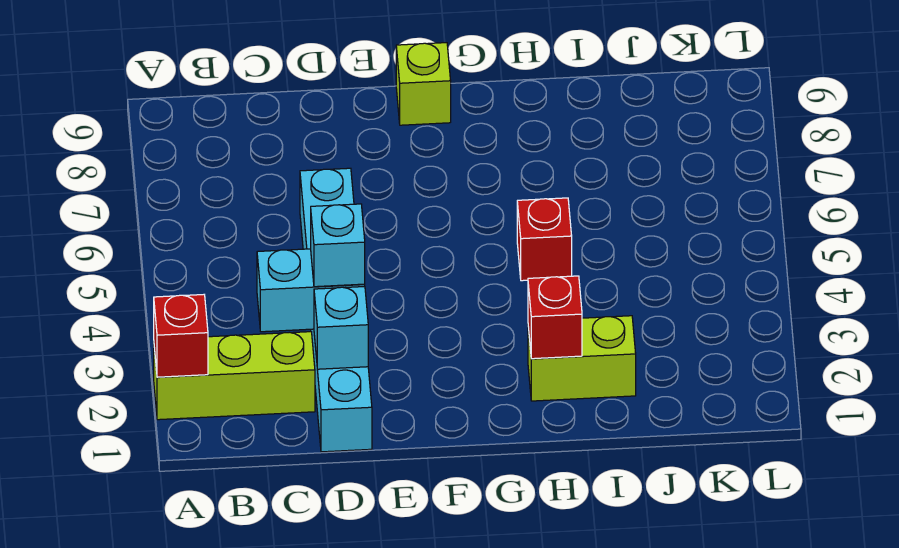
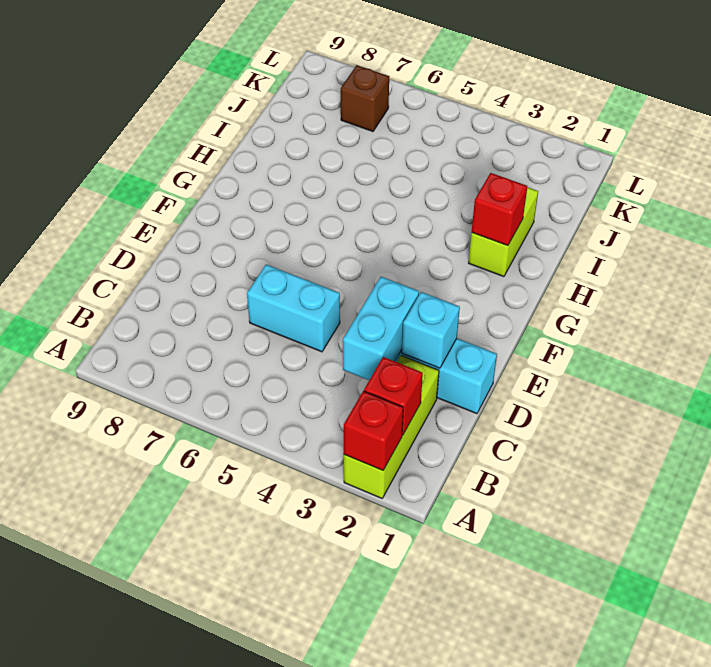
cyan brick D3 level 3 -> none
lime brick F9 level 1 -> none
red brick H5 level 1 -> red brick B2 level 2
none -> brown brick K7 level 1

